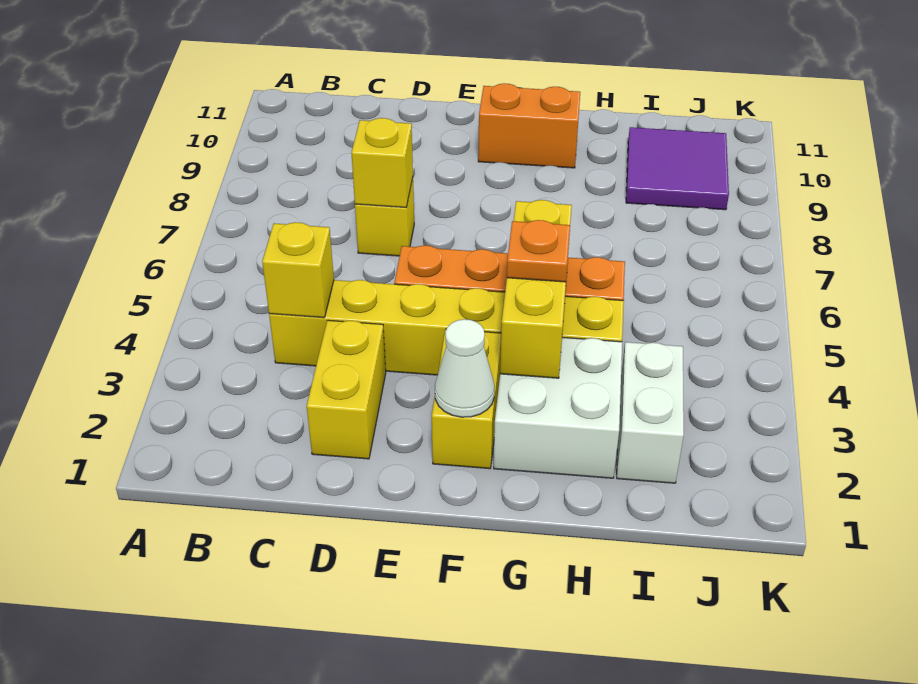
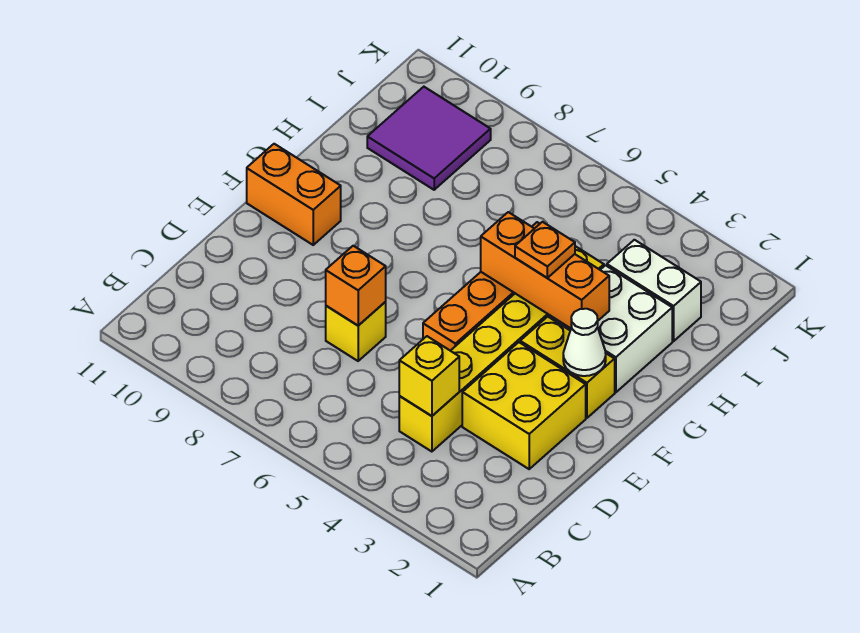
yellow brick D2:D3 level 1 -> yellow brick D2:E3 level 1
yellow brick D7 level 2 -> orange brick D7 level 2
orange brick F10:G10 level 1 -> orange brick F10:F11 level 1
yellow brick G3:G5 level 2 -> orange brick G3:G5 level 2

